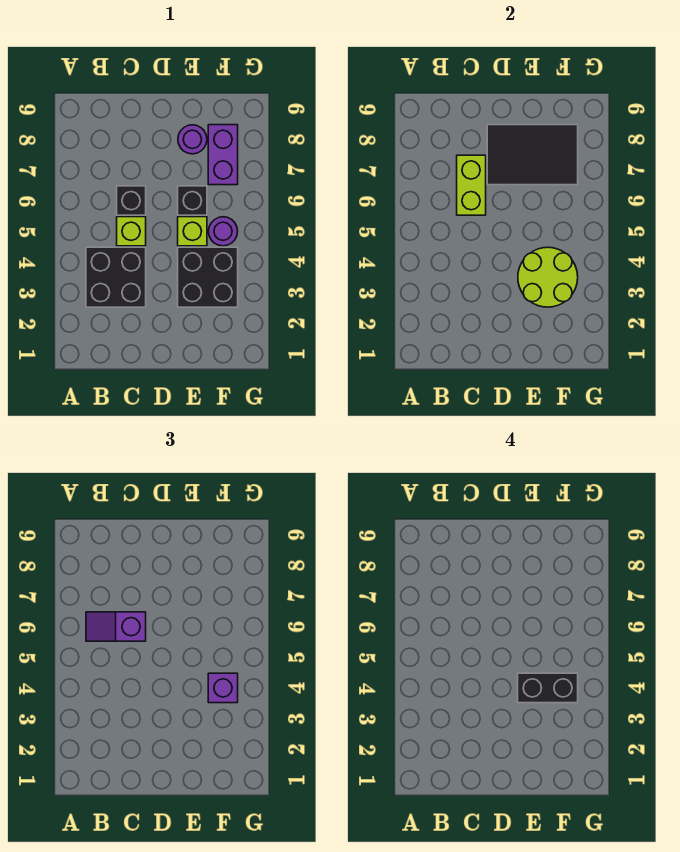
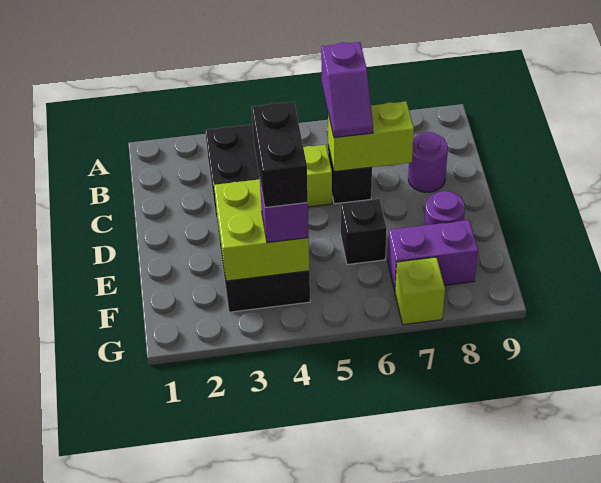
purple slope B6:C6 level 3 top C -> purple slope B6:C6 level 3 top B
black tile D7:F8 level 2 -> none
lime round brick E3:F4 level 2 -> lime brick E3:F4 level 2
lime brick E5 level 1 -> lime brick G7 level 1
purple round brick F5 level 1 -> purple round brick C8 level 1

